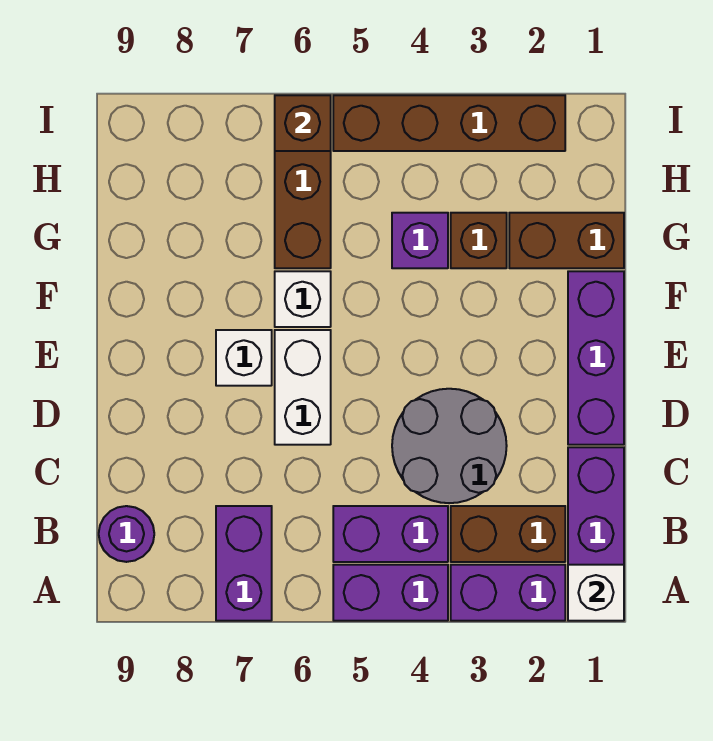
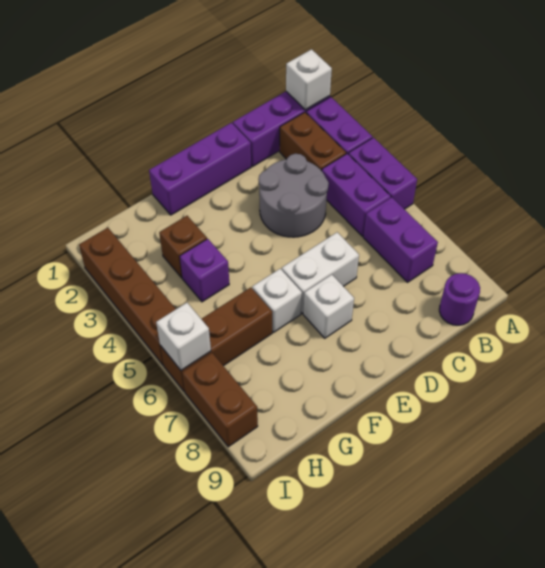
purple brick A7:B7 level 1 -> purple brick B6:B7 level 1
brown brick G1:G2 level 1 -> brown brick I7:I8 level 1
brown brick I6 level 2 -> white brick I6 level 2

